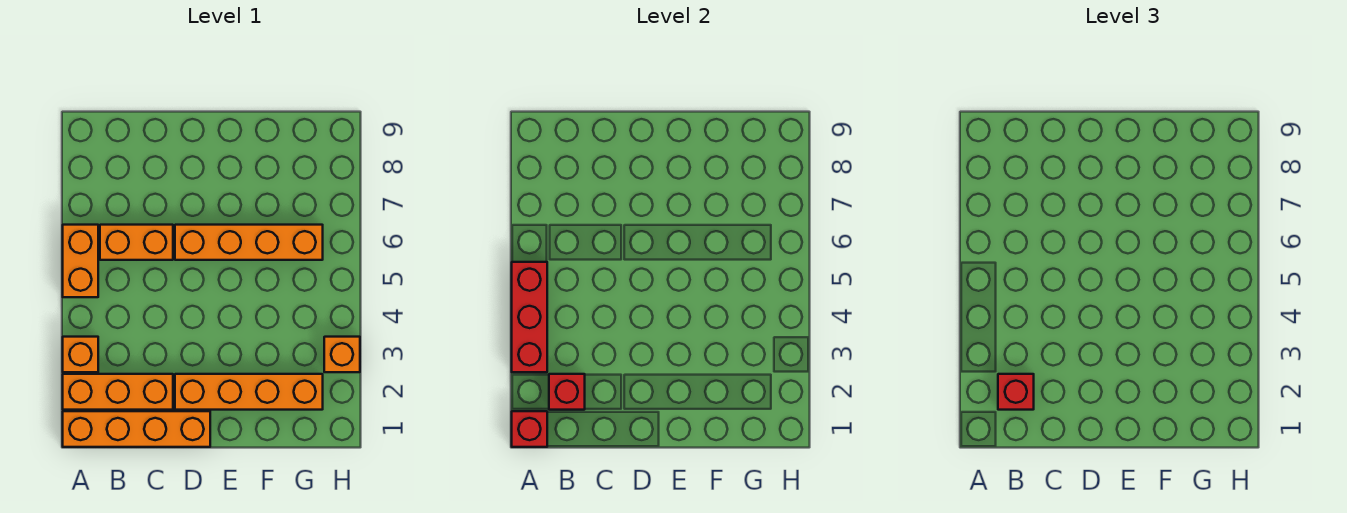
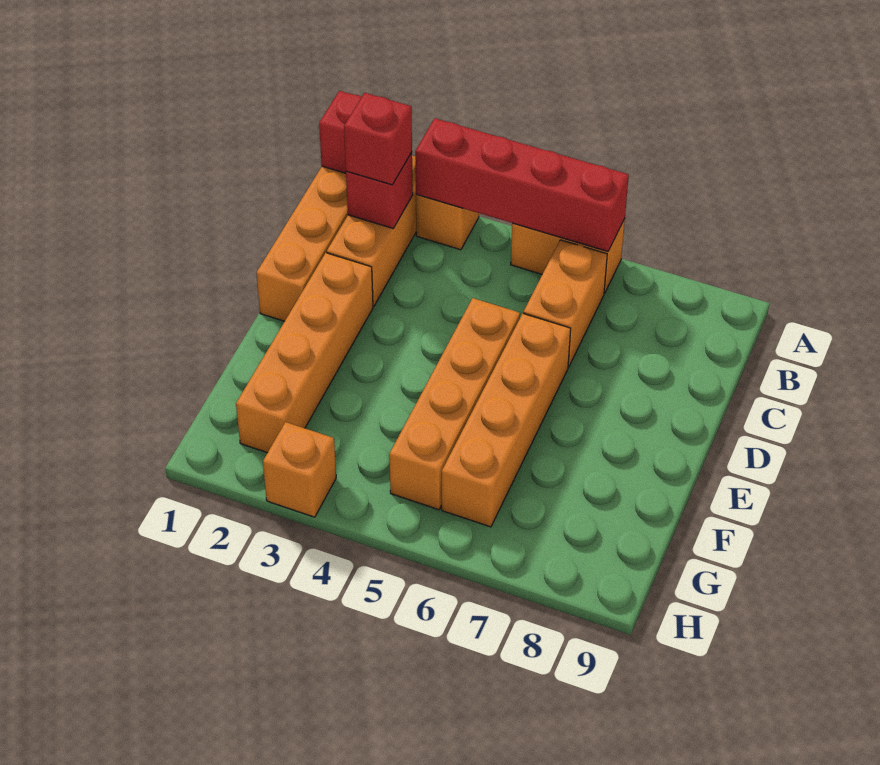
red brick A3:A5 level 2 -> red brick A3:A6 level 2
none -> orange brick D5:G5 level 1

